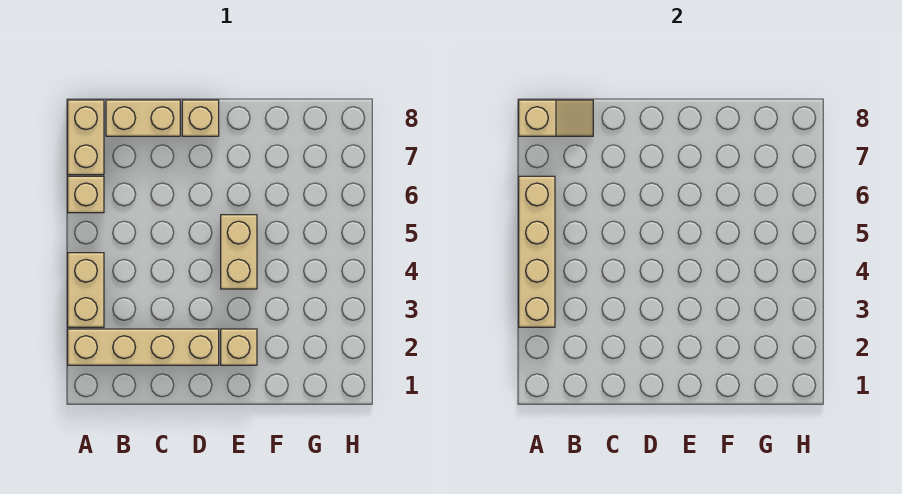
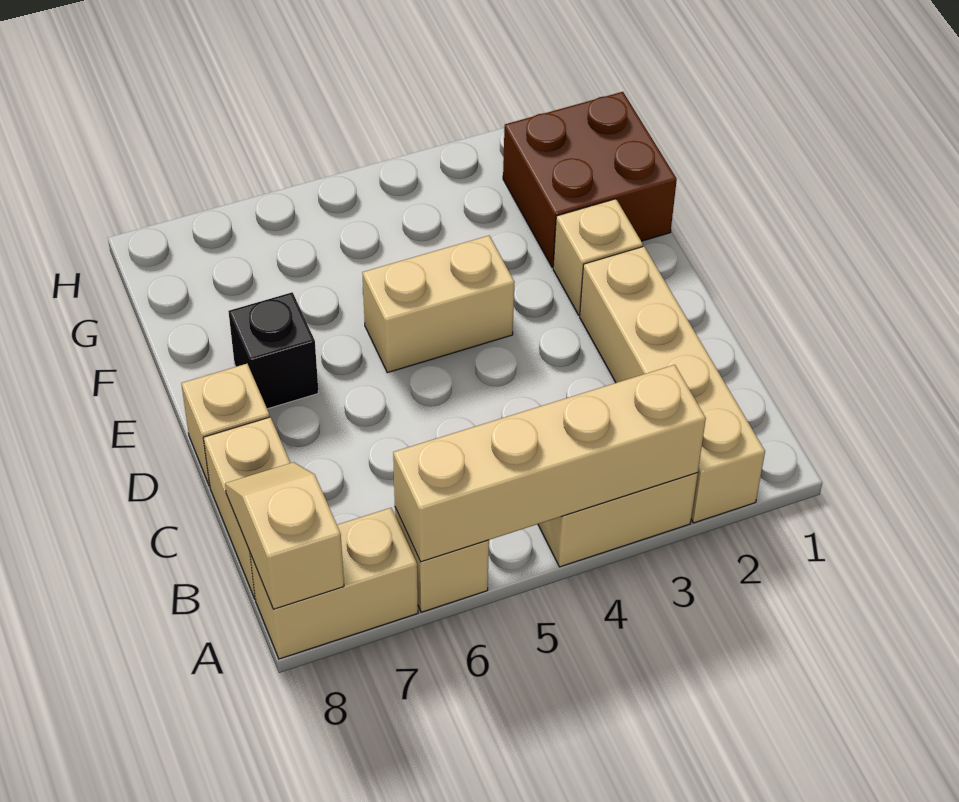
none -> black brick E7 level 1
none -> brown brick F1:G2 level 1

